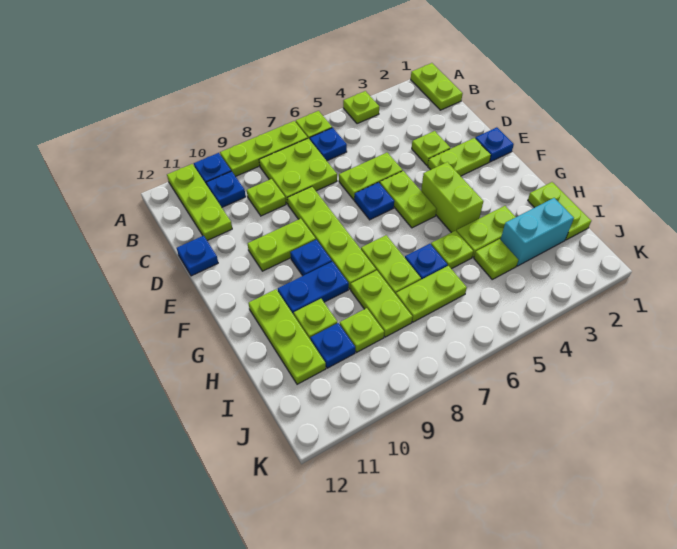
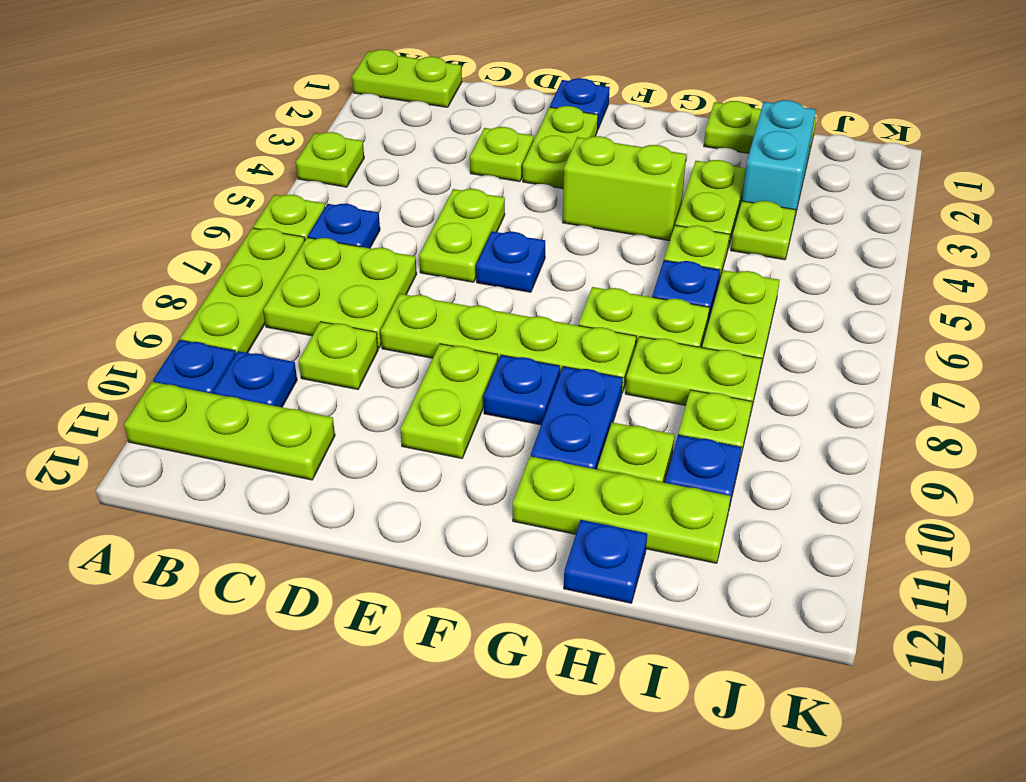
blue plate D12 level 1 -> blue plate H12 level 1
lime plate E5:F5 level 1 -> none

